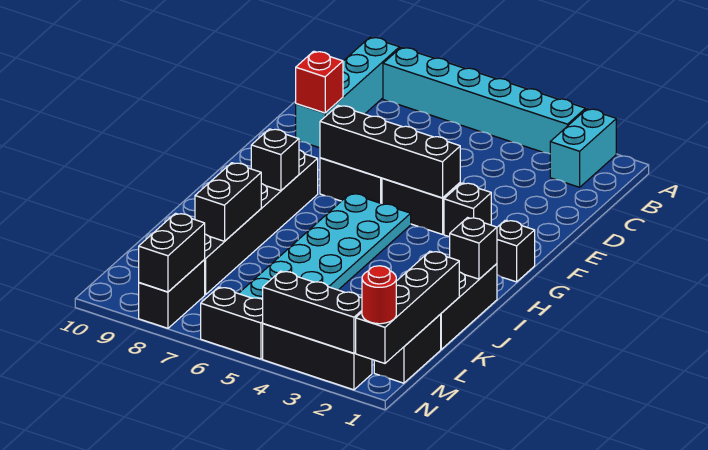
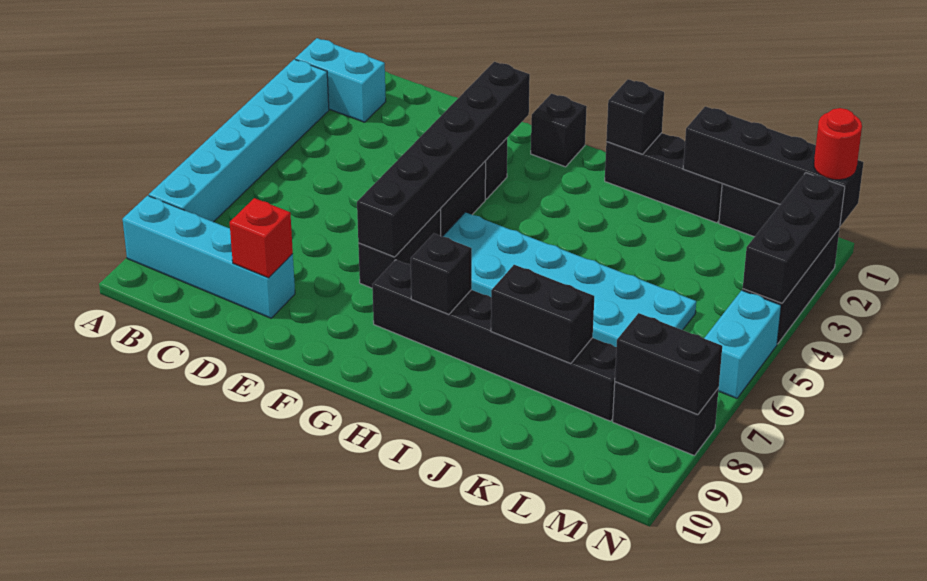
black brick F4:F7 level 2 -> black brick F2:F7 level 2
black brick N5:N6 level 1 -> cyan brick N5:N6 level 1

